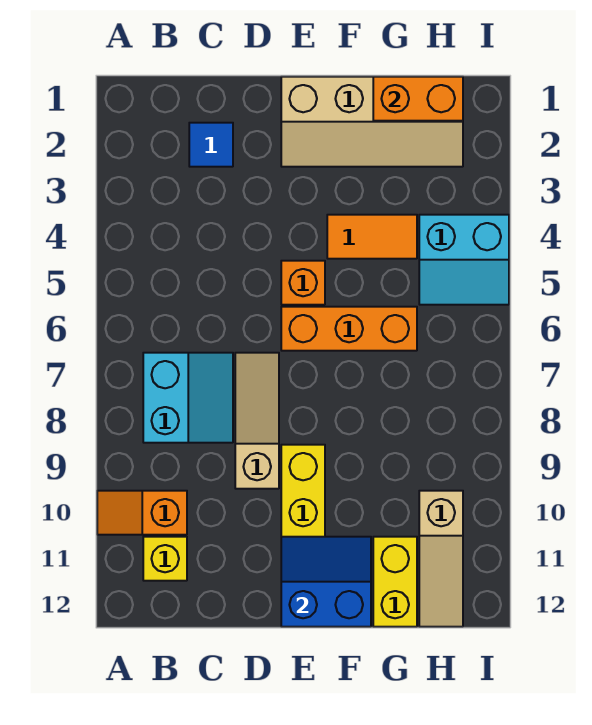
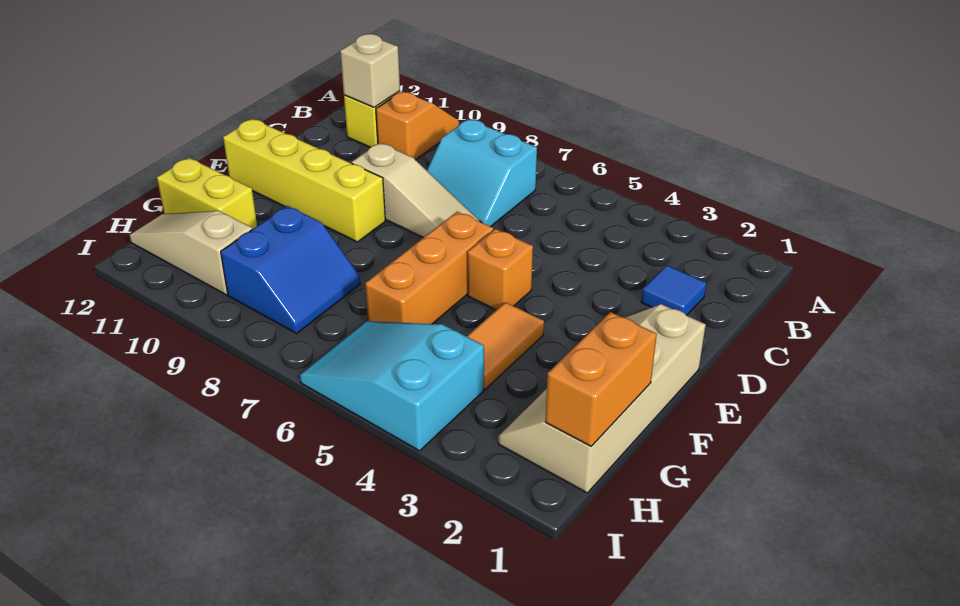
none -> tan brick B11 level 2
blue slope E11:F12 level 2 top 12 -> blue slope G8:H9 level 1 top 9
cyan slope H4:I5 level 1 top 4 -> cyan slope H4:I6 level 1 top 4

